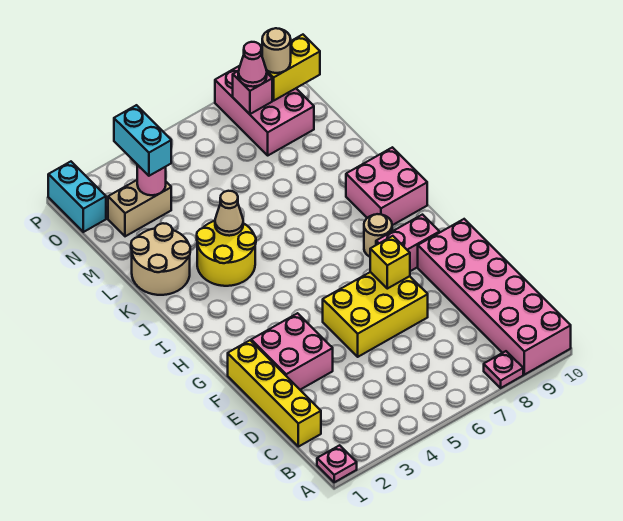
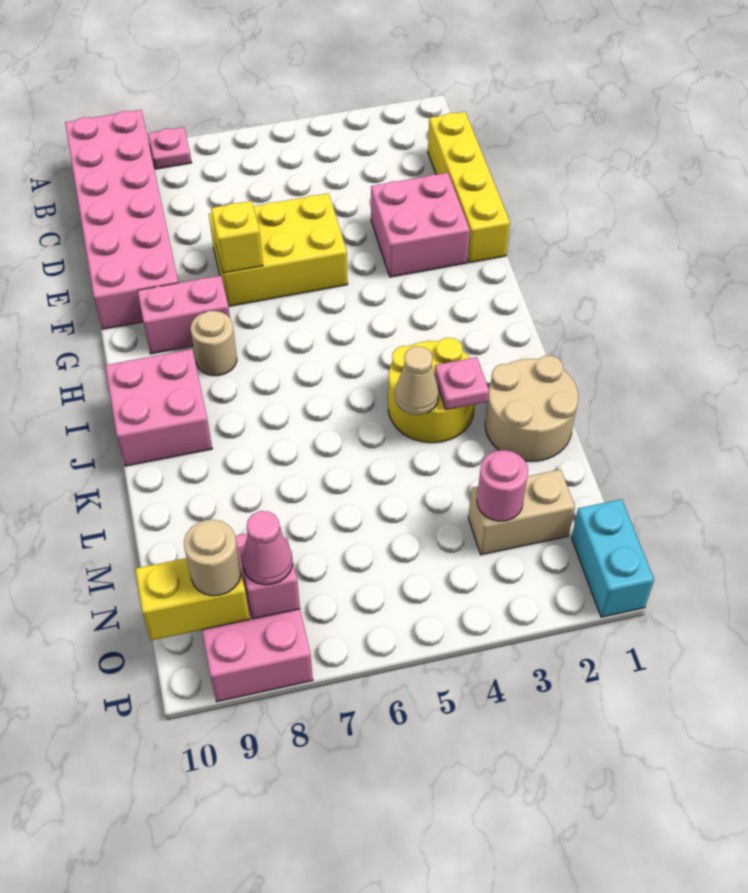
pink plate A1 level 1 -> pink plate K3 level 2
cyan brick N3:O3 level 3 -> none

